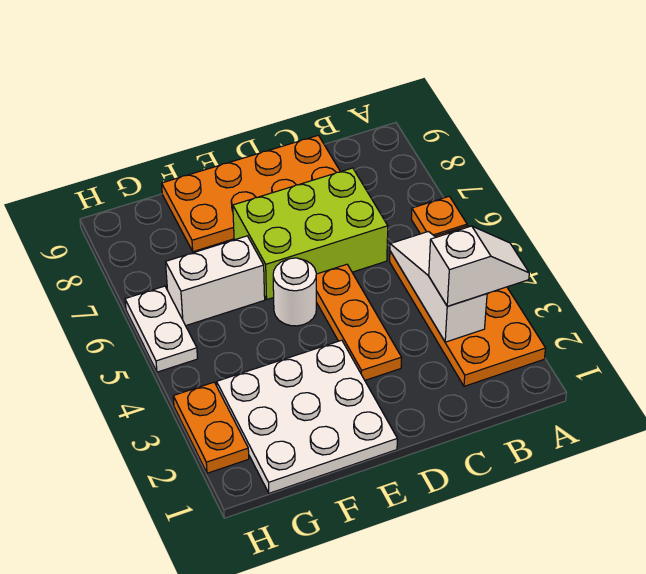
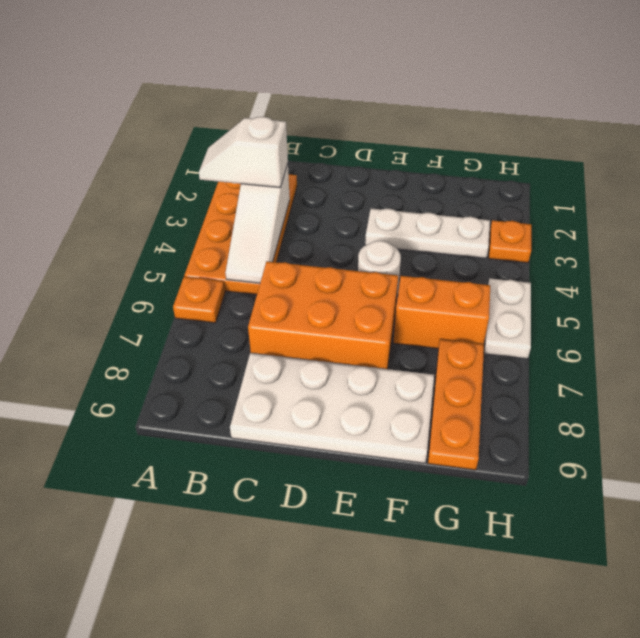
lime brick C6:E7 level 1 -> orange brick C6:E7 level 1
orange plate C8:F9 level 1 -> white plate C8:F9 level 1
orange plate D3:D5 level 1 -> orange plate G7:G9 level 1
white plate E1:G3 level 1 -> white plate E3:G3 level 1
white brick F6:G6 level 1 -> orange brick F6:G6 level 1
orange plate H2:H3 level 1 -> orange plate H3 level 1

